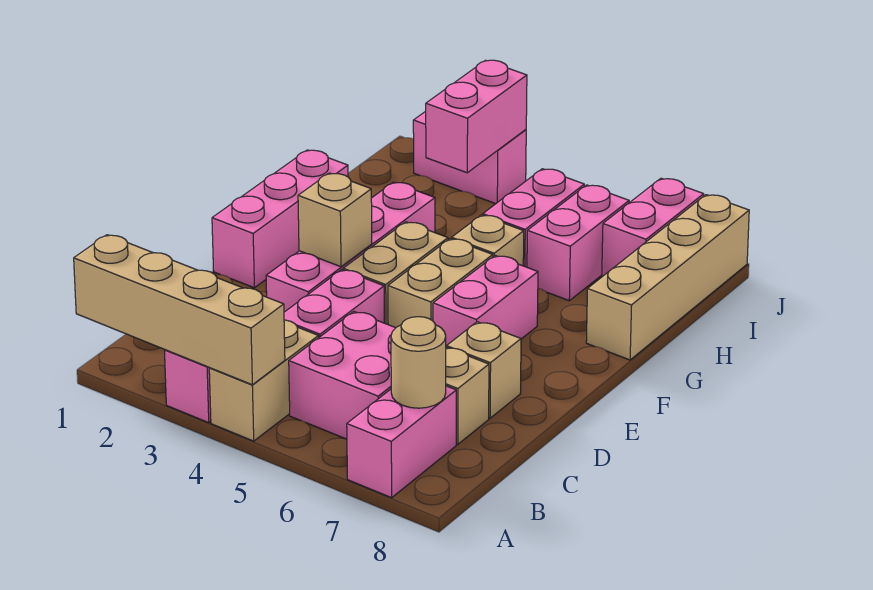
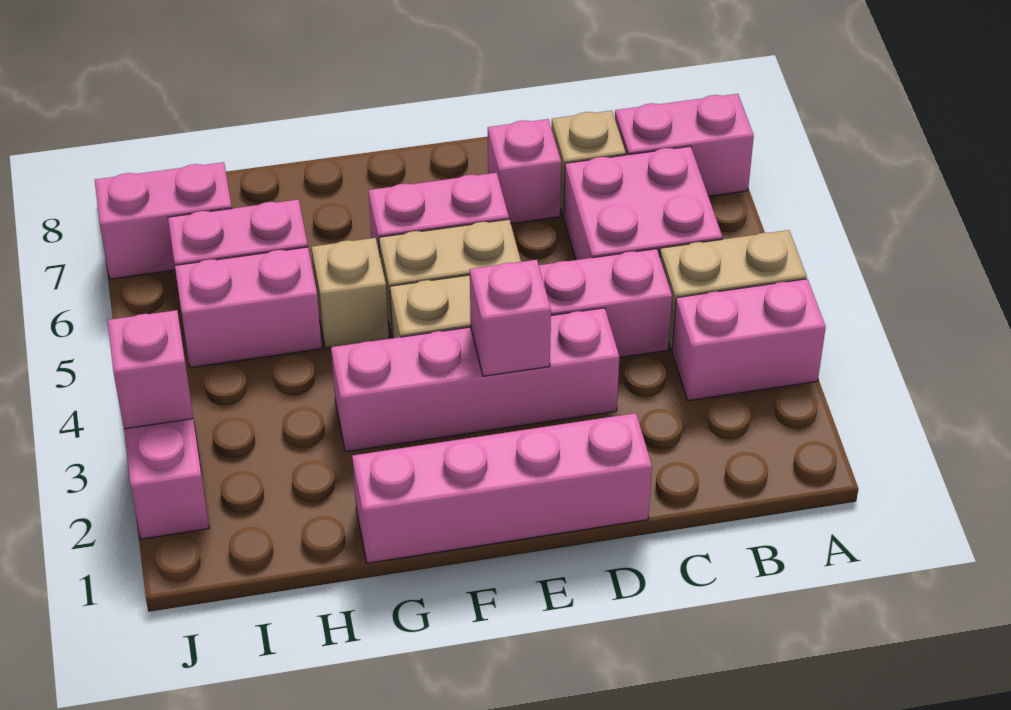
tan brick A1:A4 level 2 -> none
tan round brick B7 level 2 -> none
tan brick D7 level 1 -> pink brick D7 level 1
pink brick E1:G1 level 1 -> pink brick D1:G1 level 1
tan brick E3 level 2 -> pink brick E3 level 2
tan brick G8:J8 level 1 -> none
pink brick I3:J3 level 2 -> pink brick J3 level 2

